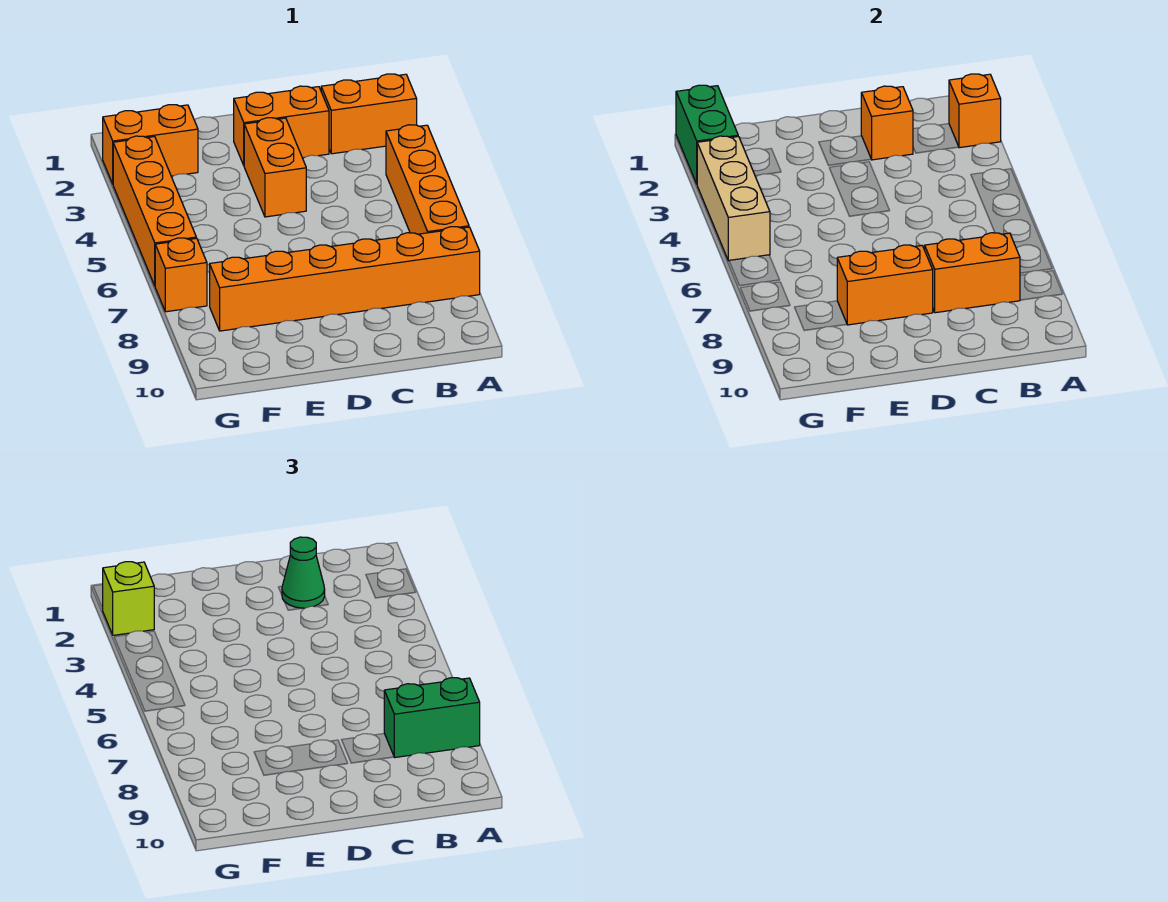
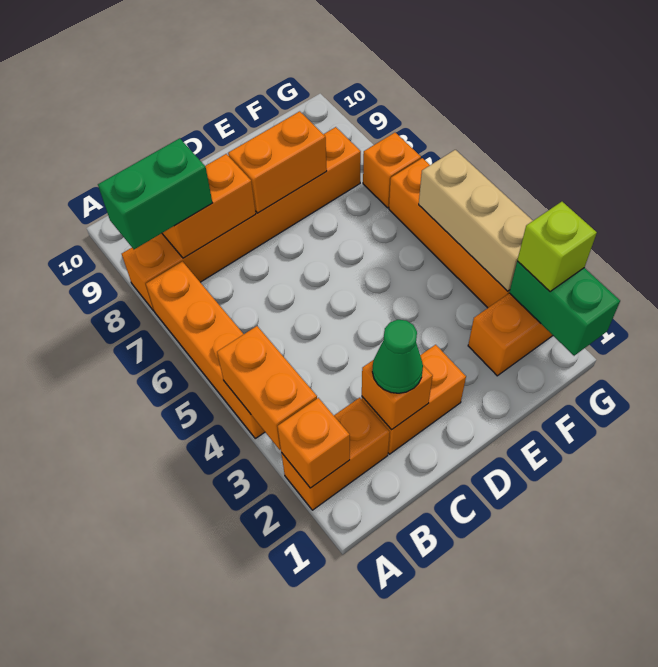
orange brick D3:D4 level 1 -> orange brick A3:A4 level 2

